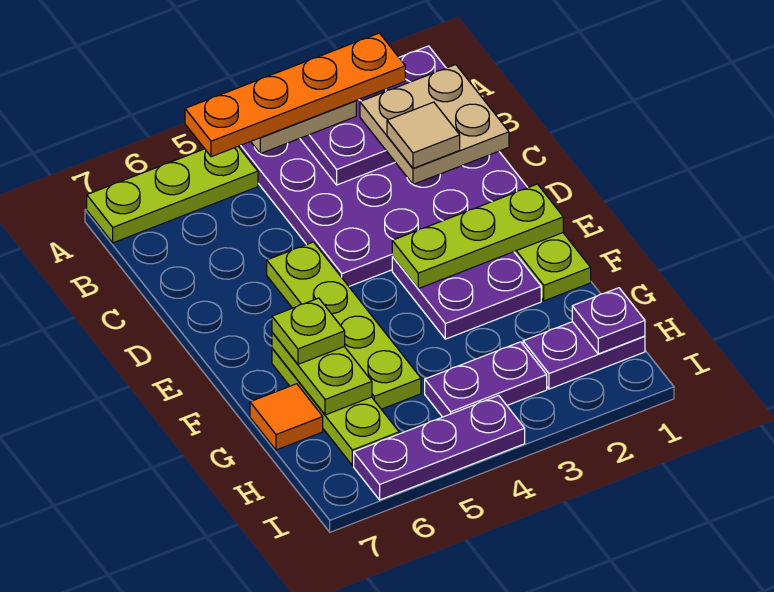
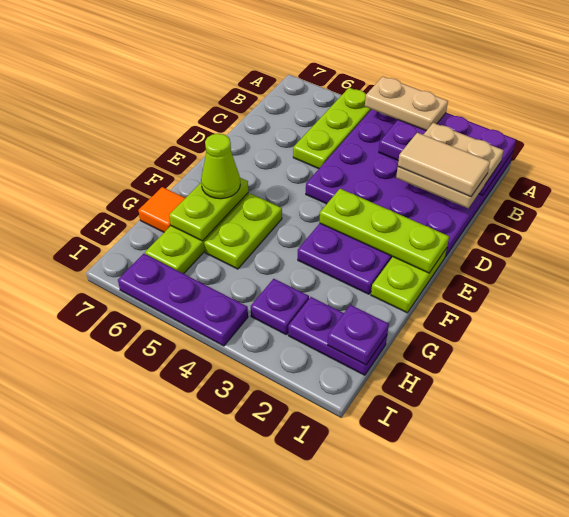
orange plate A2:A5 level 4 -> none
lime plate A5:A7 level 1 -> lime plate A5:C5 level 1
tan tile C2 level 4 -> tan tile C1:C2 level 4
lime plate D5:G5 level 1 -> lime plate F5:G5 level 1
lime plate F6 level 3 -> lime cone F6 level 3
purple plate H3:H4 level 1 -> purple plate H3 level 1

